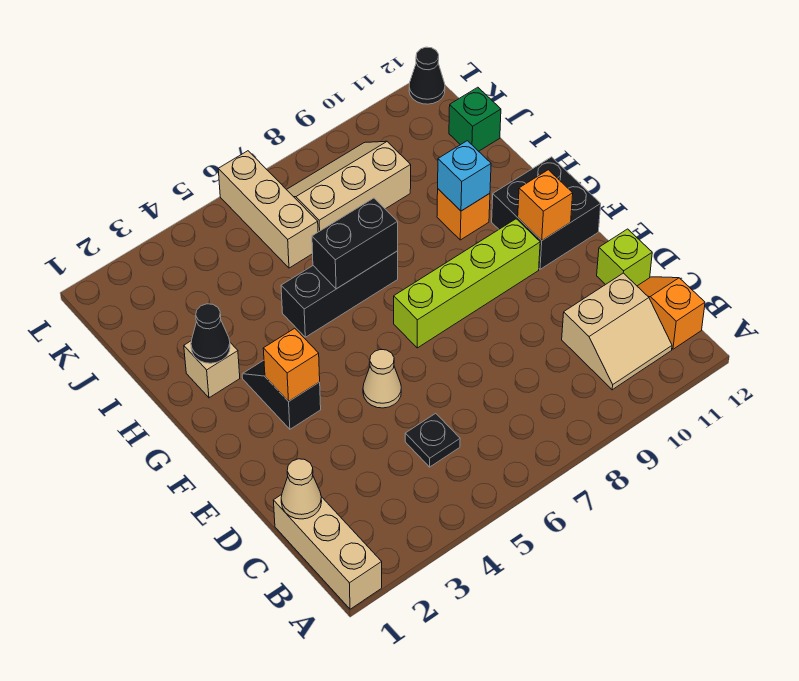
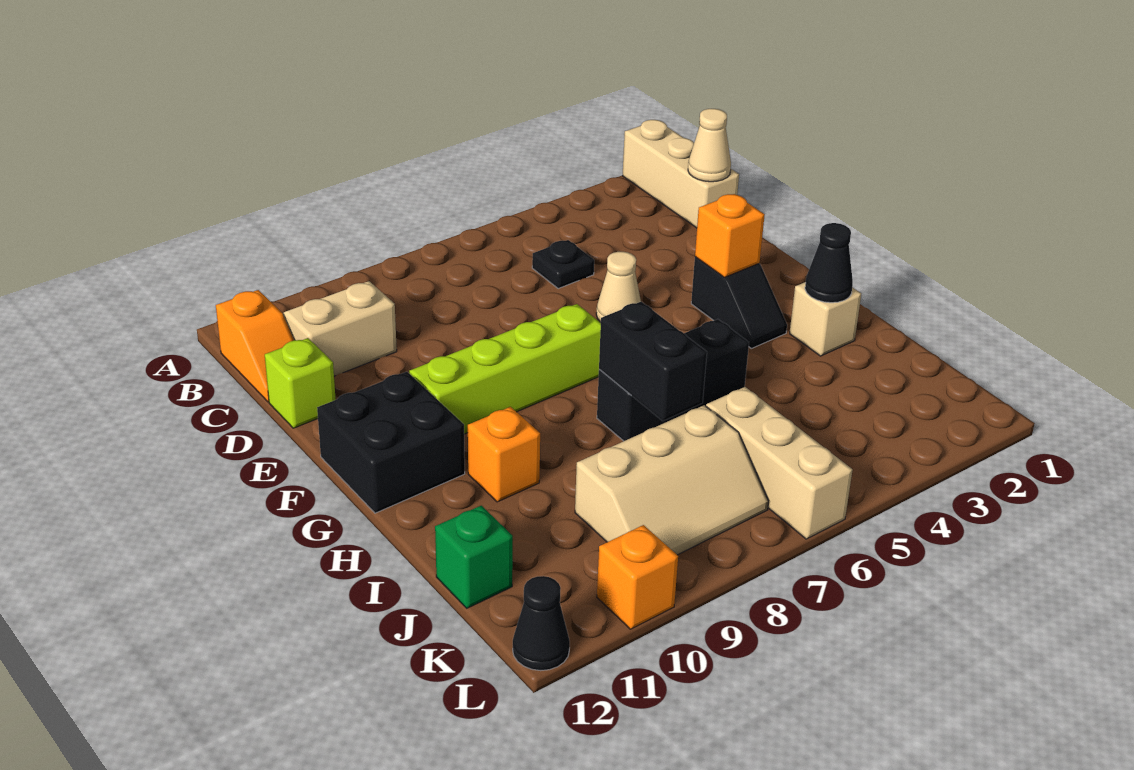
orange brick F11 level 2 -> orange brick L10 level 1
black brick H6:H7 level 2 -> black brick H7:I7 level 2
cyan brick H10 level 2 -> none

